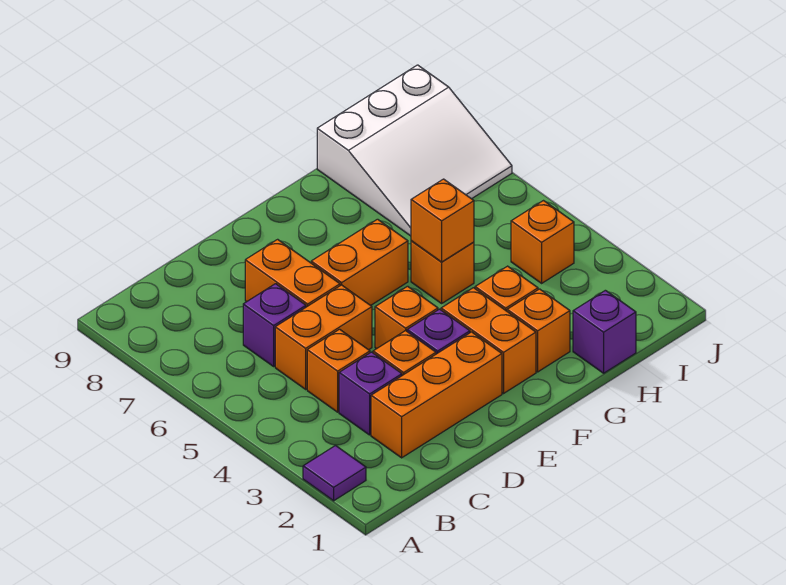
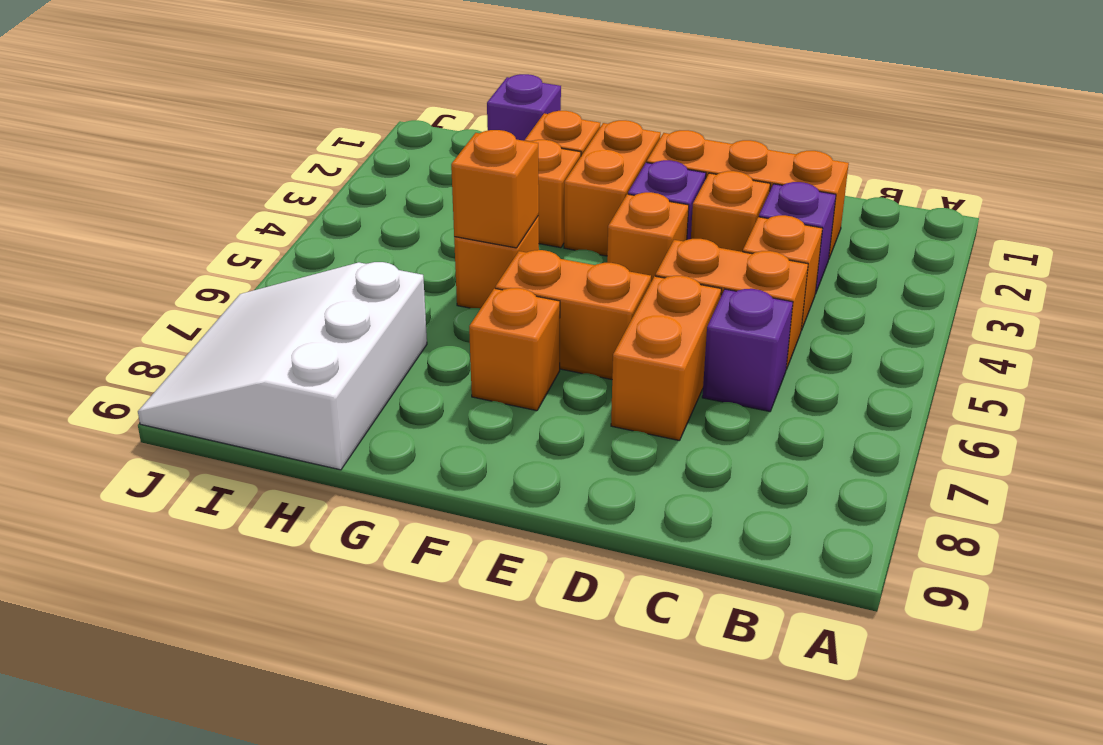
purple tile A2 level 1 -> none
white slope H7:J9 level 1 top 9 -> white slope H7:J9 level 1 top H
orange brick I4 level 1 -> orange brick F7 level 1

